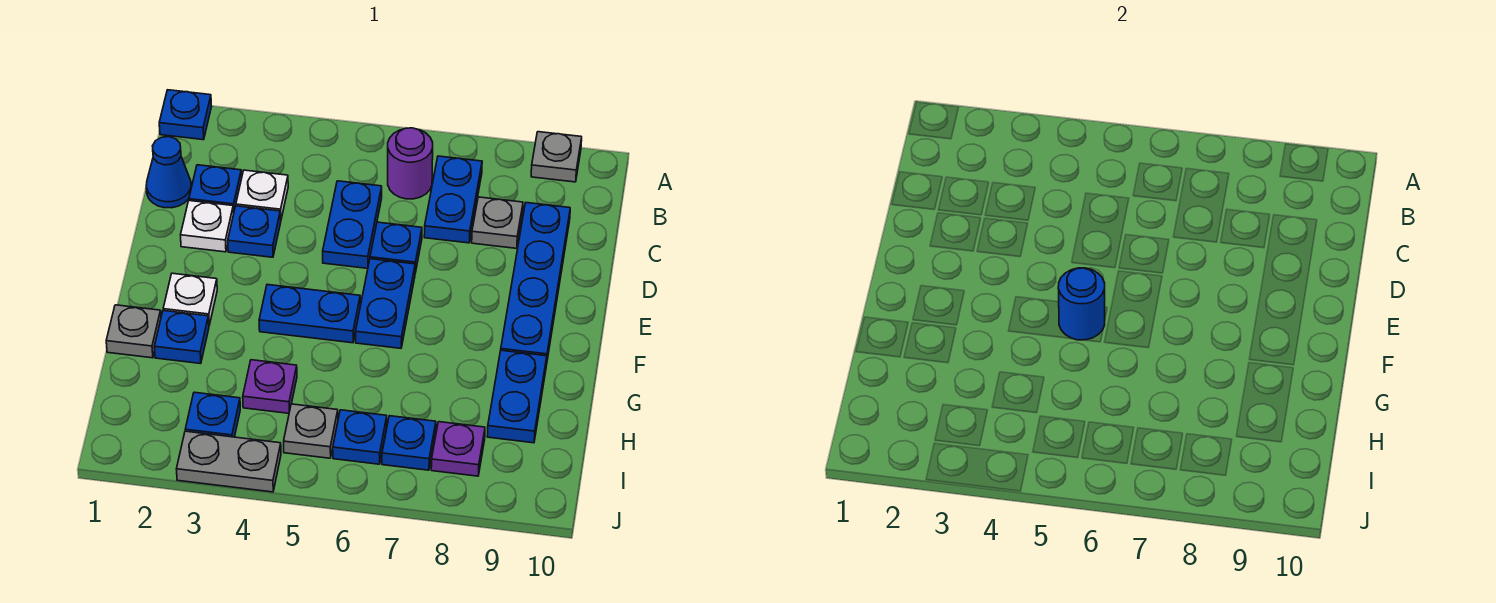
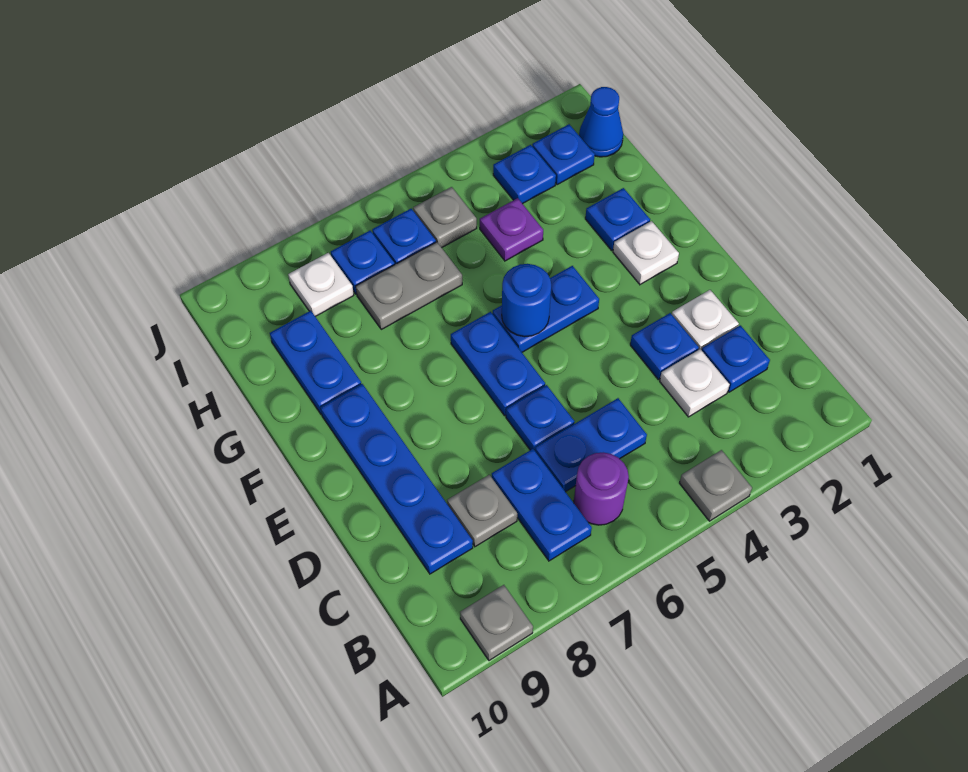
blue plate A1 level 1 -> blue plate I2 level 1
blue cone C1 level 1 -> blue cone I1 level 1
blue plate C5:D5 level 1 -> blue plate C5:C6 level 1
grey plate G1 level 1 -> grey plate A4 level 1
purple plate I8 level 1 -> white plate I8 level 1
grey plate J3:J4 level 1 -> grey plate H6:H7 level 1

